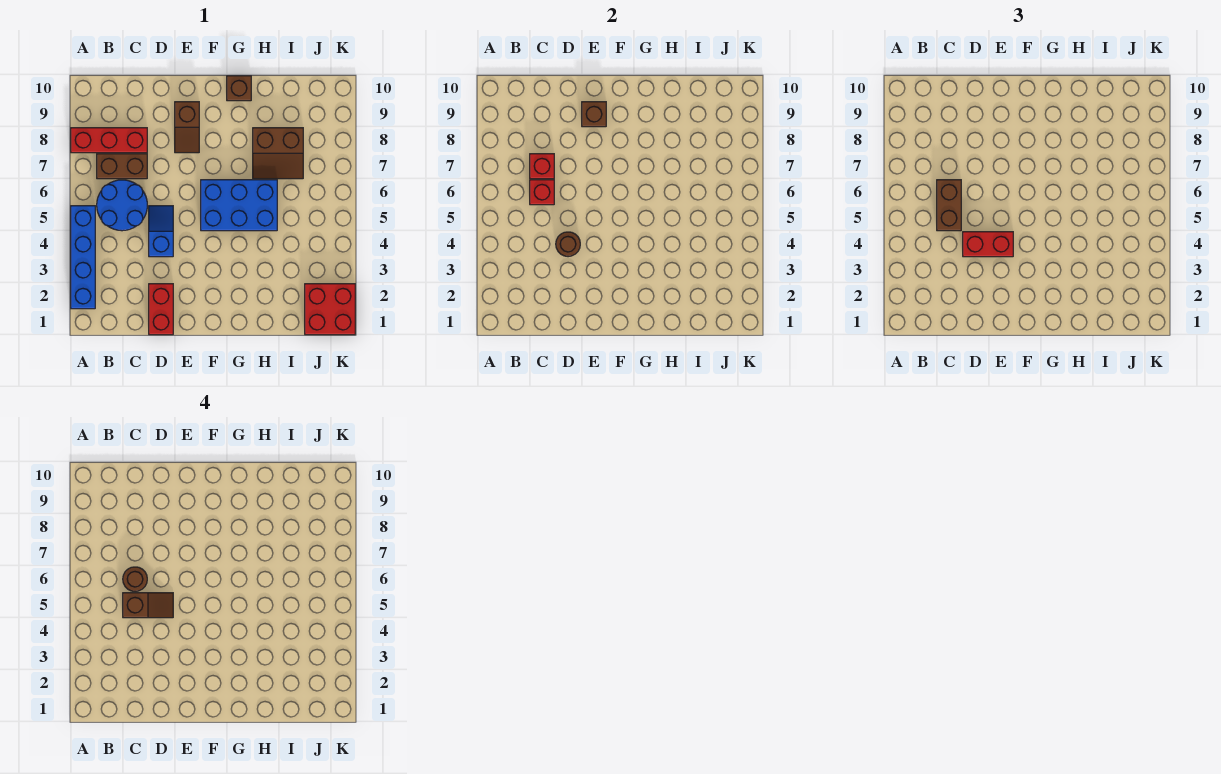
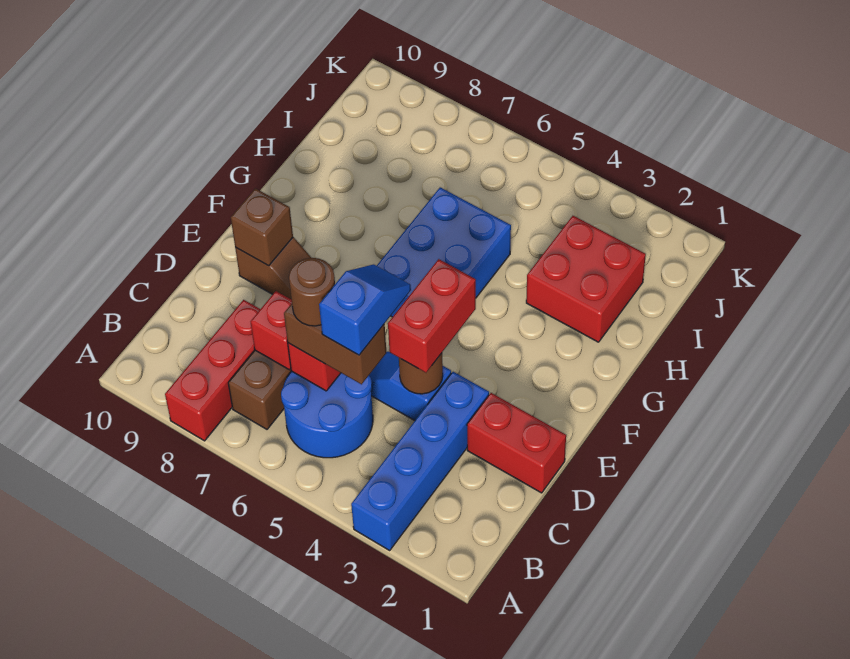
blue brick A2:A5 level 1 -> blue brick A3:D3 level 1
brown slope C5:D5 level 4 top C -> blue slope C5:D5 level 4 top C
brown brick G10 level 1 -> none
brown slope H7:I8 level 1 top 8 -> none
red brick J1:K2 level 1 -> red brick H2:I3 level 1

